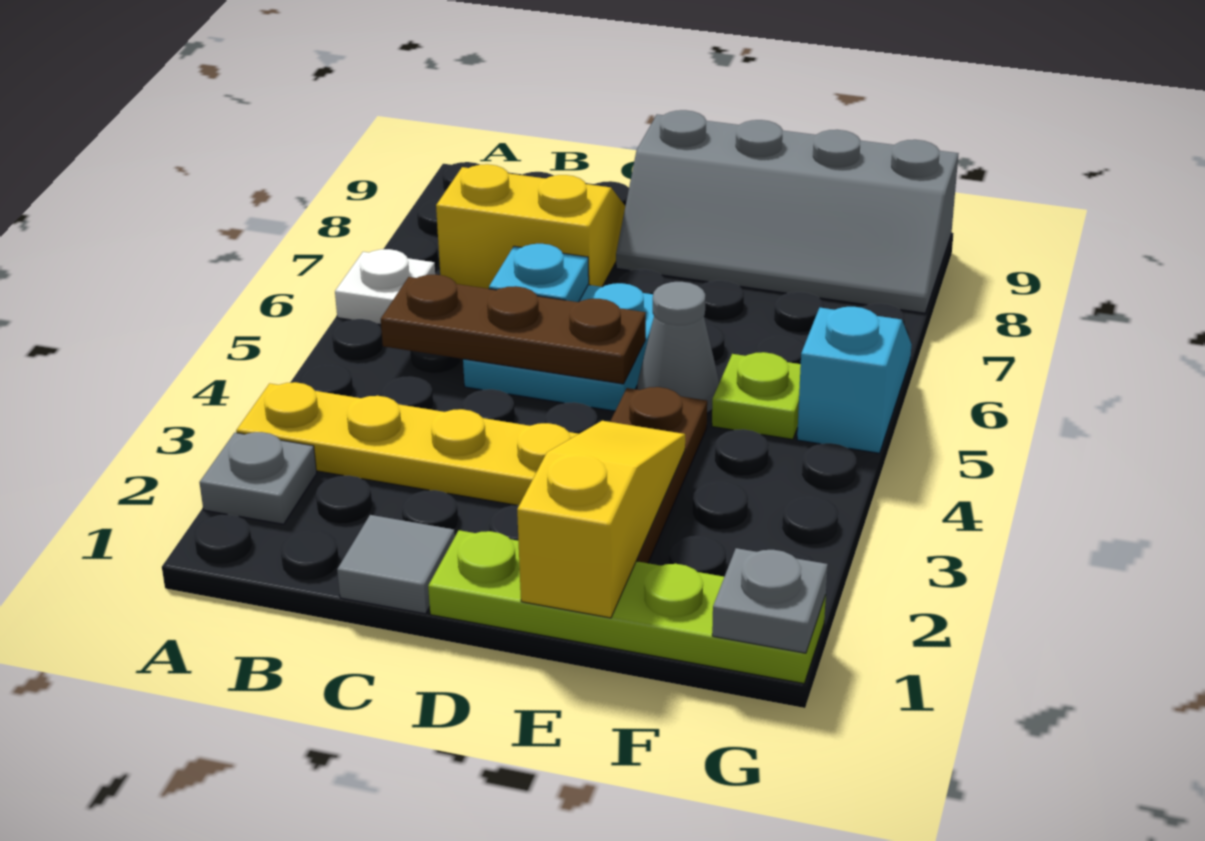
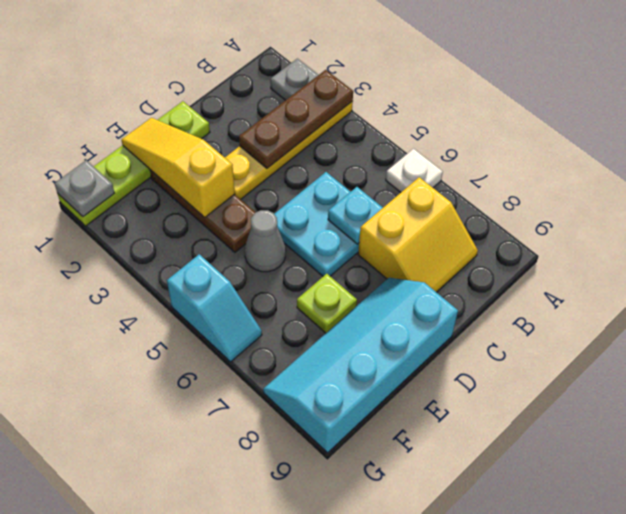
brown plate B5:D5 level 2 -> brown plate A3:C3 level 2
grey tile C1 level 1 -> none
grey slope D8:G9 level 1 top 9 -> cyan slope D8:G9 level 1 top 9
yellow slope E1:E3 level 2 top 1 -> yellow slope E1:E3 level 2 top 3
lime plate F5 level 1 -> lime plate E7 level 1

